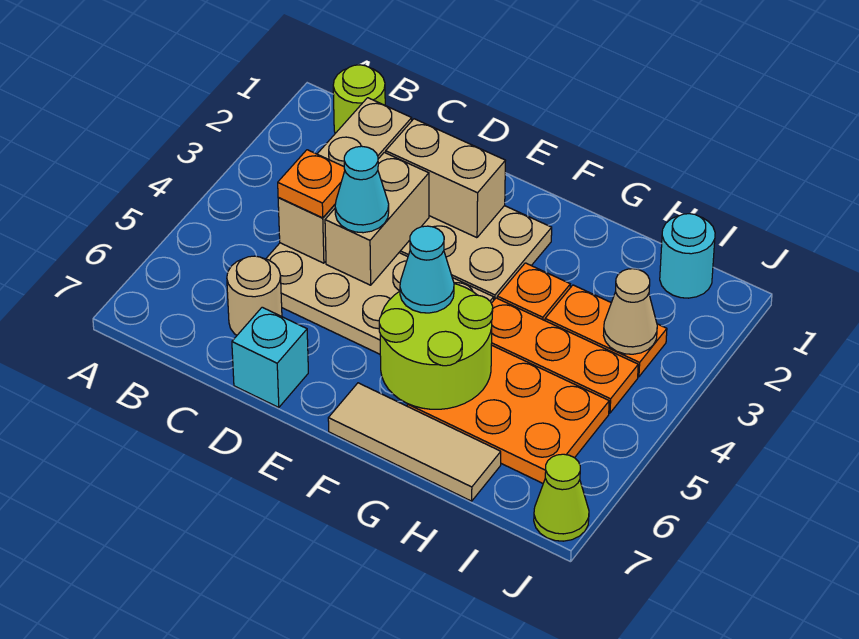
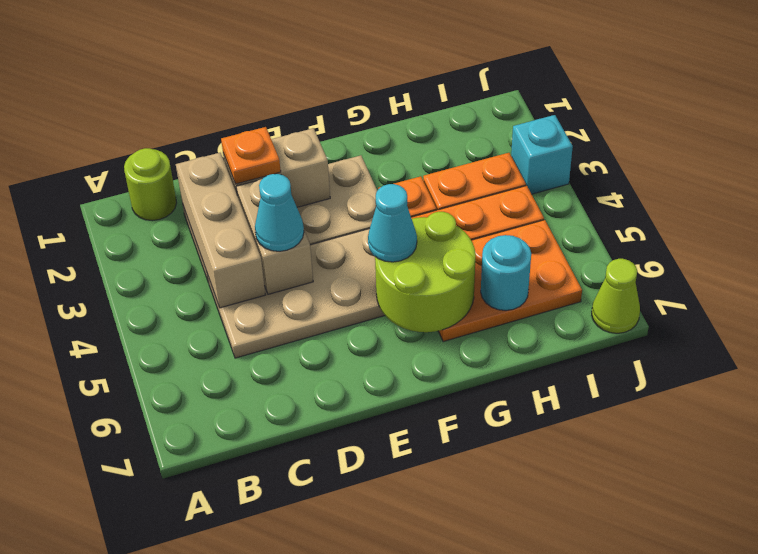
orange plate C4 level 3 -> orange plate D2 level 3
tan round brick C6 level 1 -> none
cyan brick D7 level 1 -> cyan brick J3 level 1
tan tile F7:H7 level 1 -> none
cyan round brick I1 level 1 -> cyan round brick H6 level 2
tan cone I3 level 2 -> none

